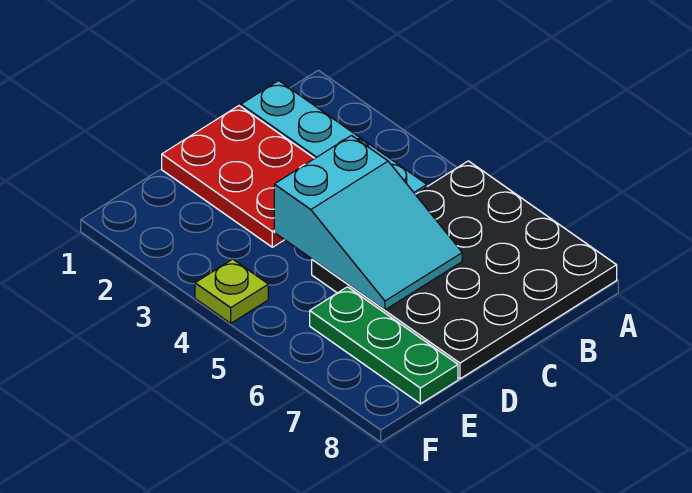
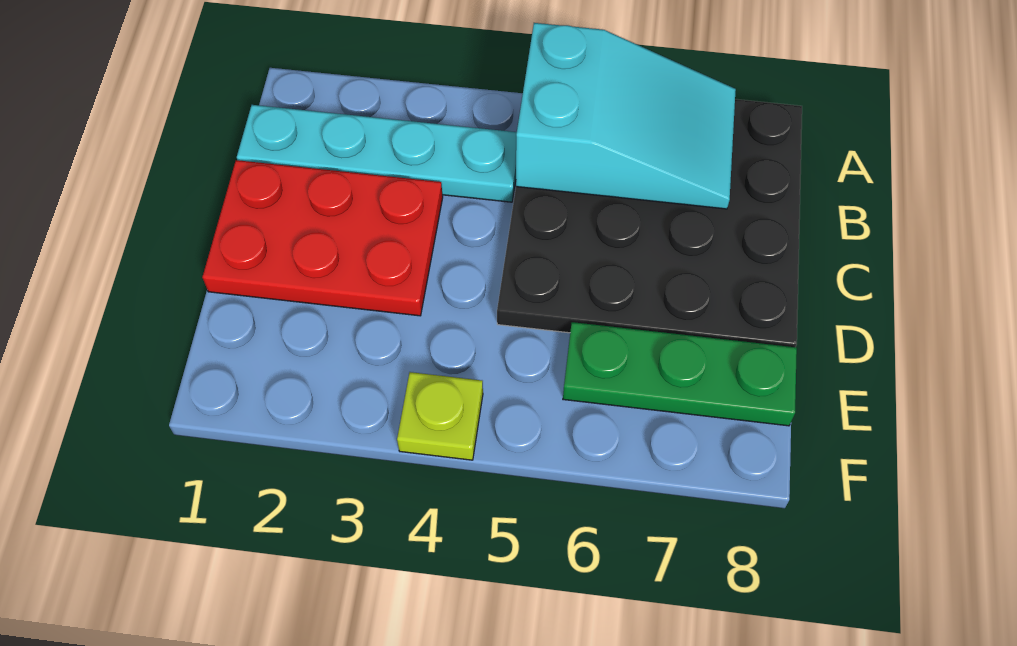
cyan slope C4:D6 level 2 top 4 -> cyan slope A5:B7 level 2 top 5

